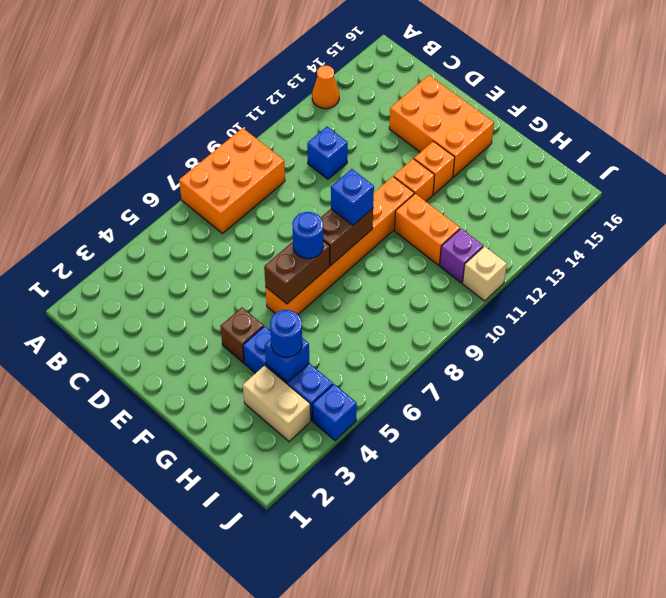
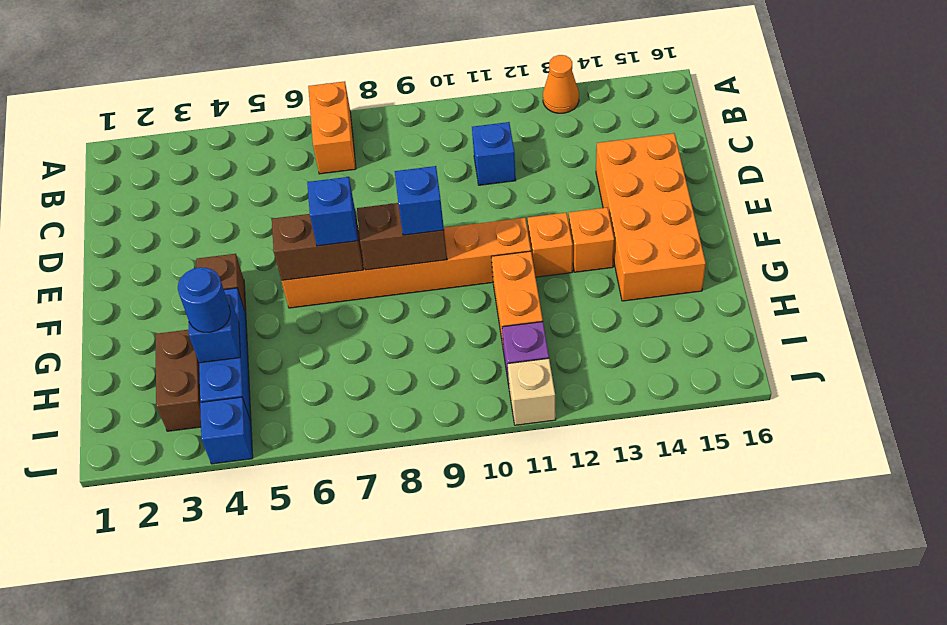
orange brick A7:B9 level 1 -> orange brick A7:B7 level 1
orange brick D14:F15 level 1 -> orange brick D14:G15 level 1
blue round brick F7 level 3 -> blue brick F7 level 3
tan brick H3:I3 level 1 -> brown brick H3:I3 level 1

